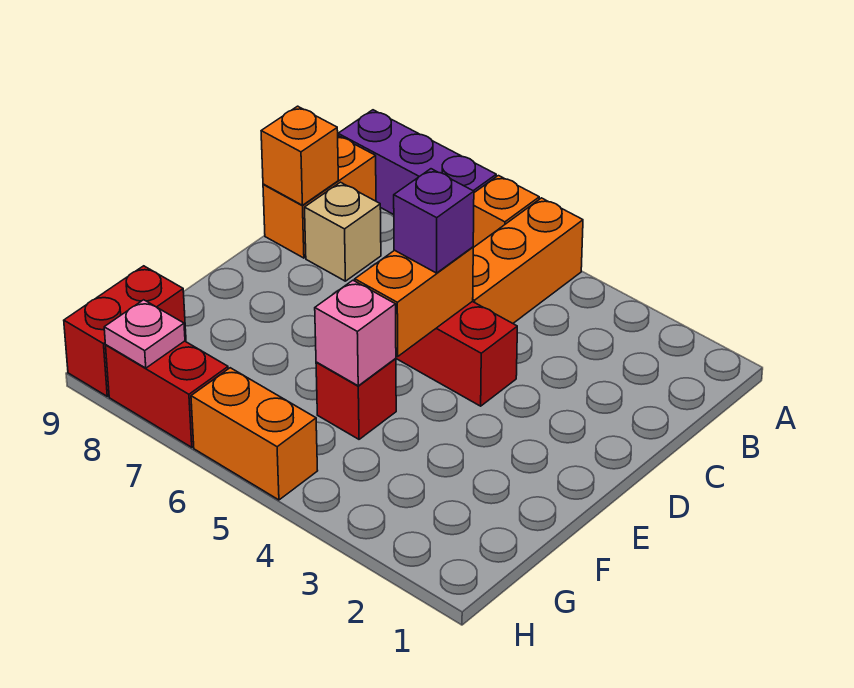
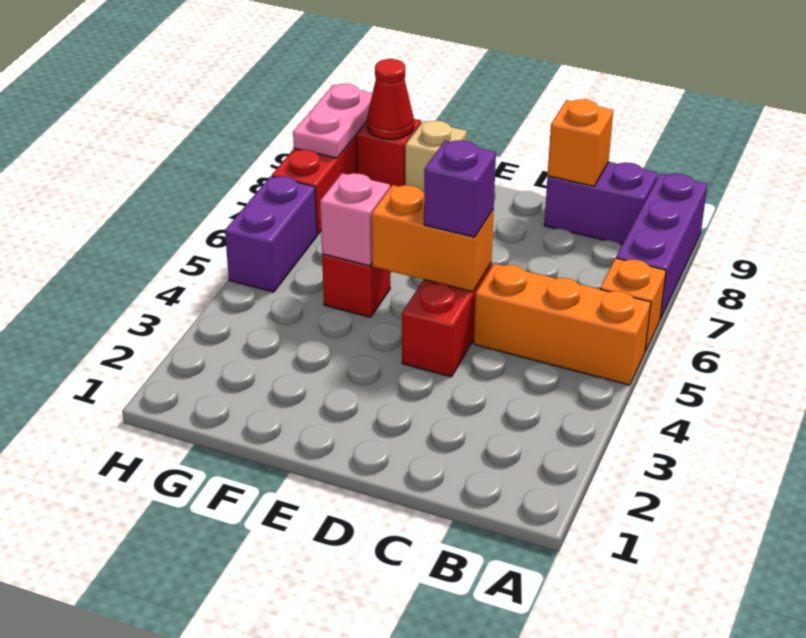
orange brick B9:C9 level 1 -> purple brick B9:C9 level 1
tan brick C8 level 1 -> tan brick F9 level 1
none -> red cone G9 level 2
orange brick H5:H6 level 1 -> purple brick H5:H6 level 1
pink plate H8 level 2 -> pink plate H8:H9 level 2

